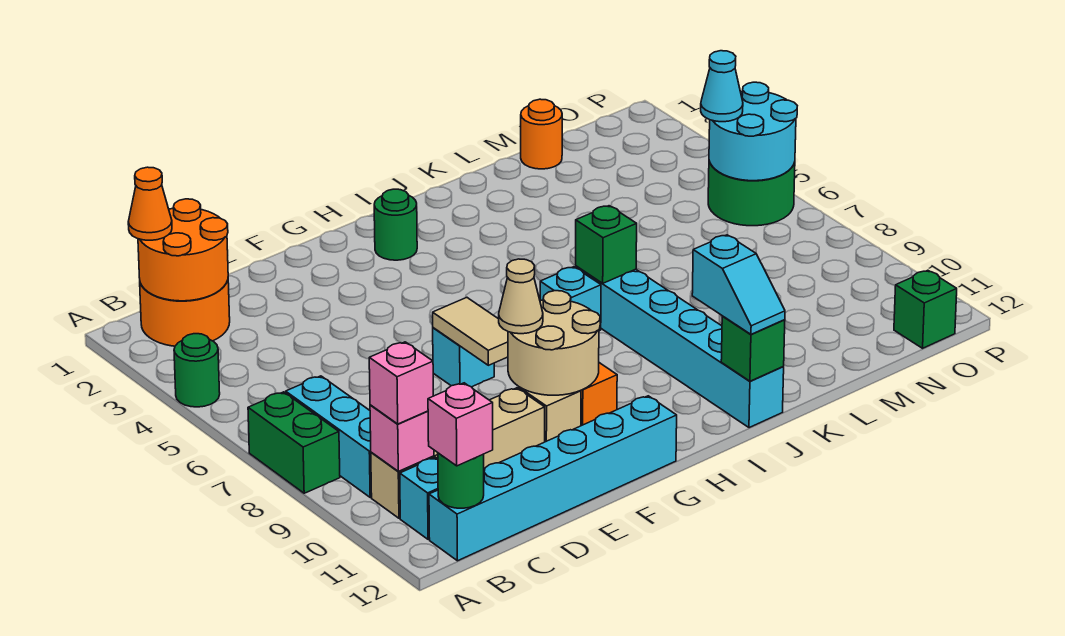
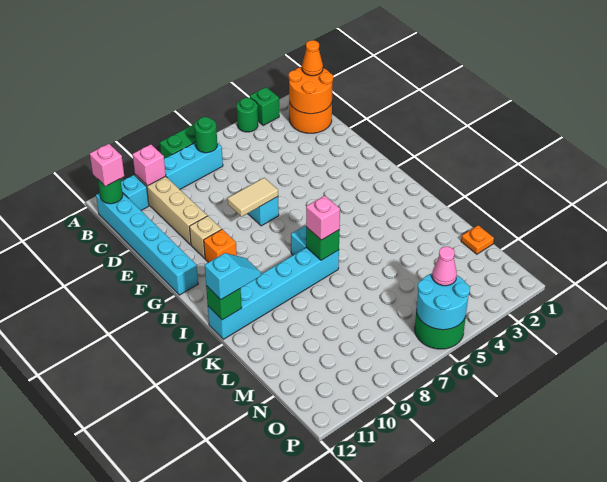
pink brick B10 level 3 -> pink brick J7 level 3
tan round brick F9:G10 level 2 -> none
tan cone F9 level 3 -> none
green round brick H2 level 1 -> green round brick B7 level 2
cyan slope J11:J12 level 3 top 11 -> cyan slope J11:J12 level 3 top 12
orange round brick M1 level 1 -> orange plate M1 level 1
cyan cone O5 level 3 -> pink cone O5 level 3
green brick O12 level 1 -> green brick A3 level 1

